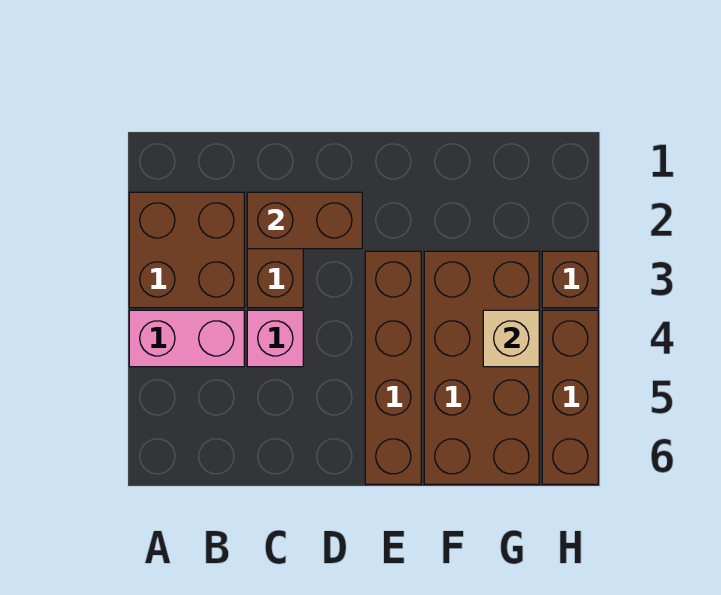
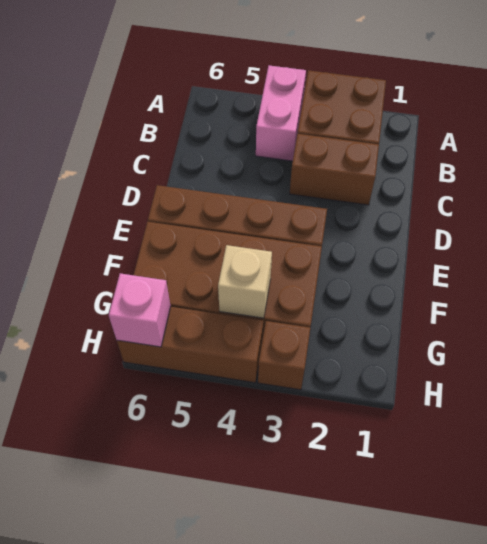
brown brick C2:D2 level 2 -> none
pink brick C4 level 1 -> pink brick H6 level 2

